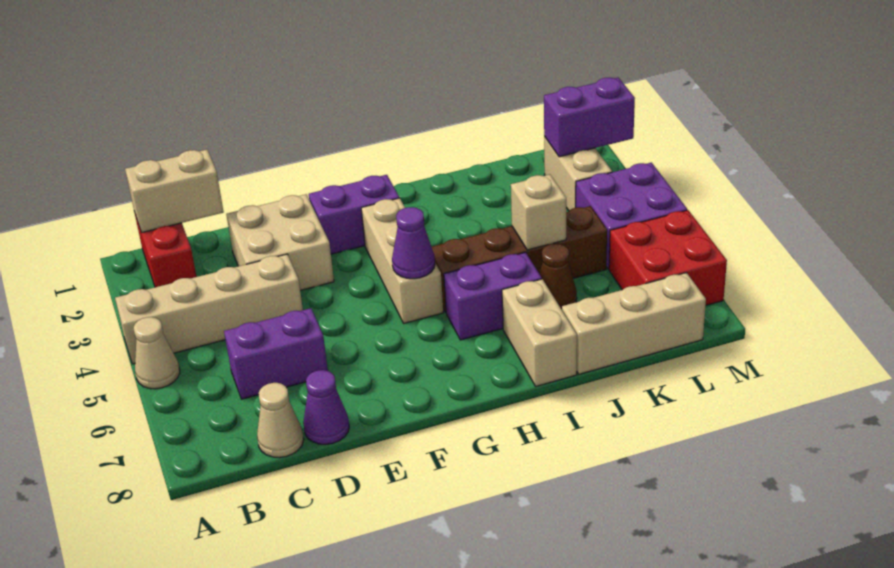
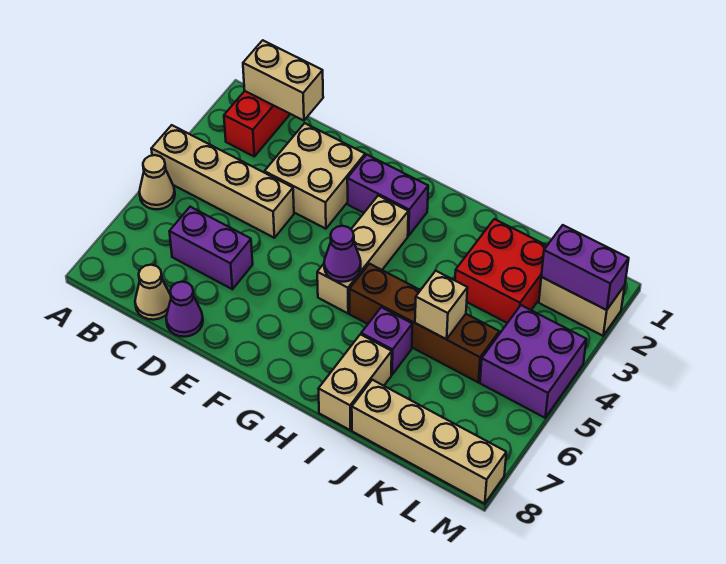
purple brick H6:I6 level 1 -> purple brick I6 level 1
brown cone J6 level 1 -> none
tan brick J8:L8 level 1 -> tan brick J8:M8 level 1
tan brick L2:L3 level 1 -> tan brick L2:M2 level 1
red brick L6:M7 level 1 -> red brick J2:K3 level 1

